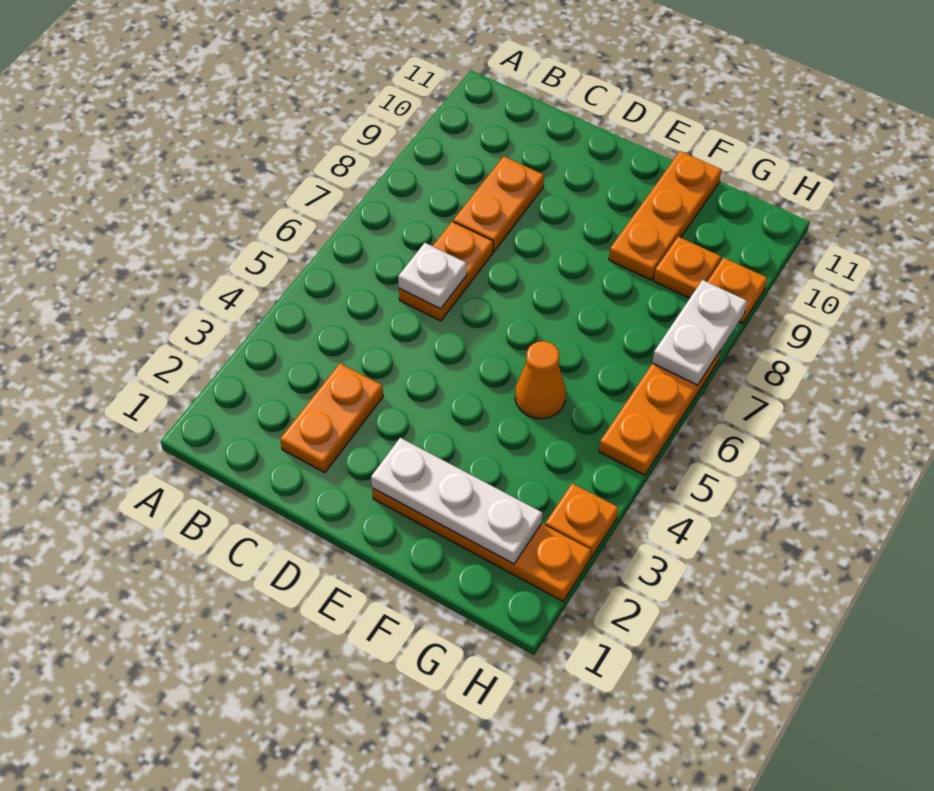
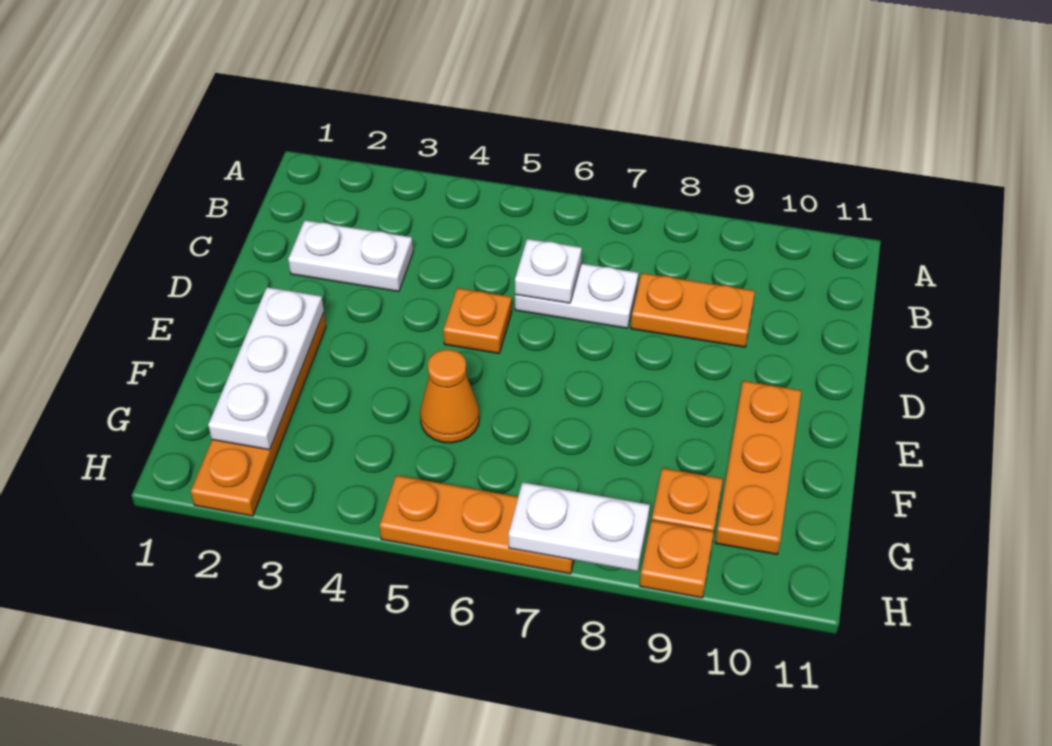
orange plate C2:C3 level 1 -> white plate C2:C3 level 1
orange plate C6:C7 level 1 -> white plate C6:C7 level 1
orange plate F9:F11 level 1 -> orange plate E10:G10 level 1
orange plate H3 level 1 -> orange plate D5 level 1

